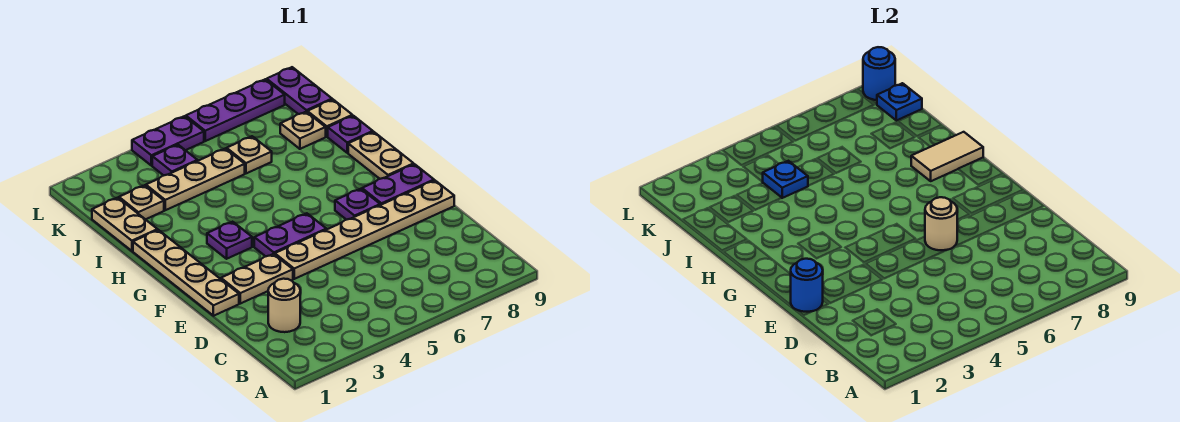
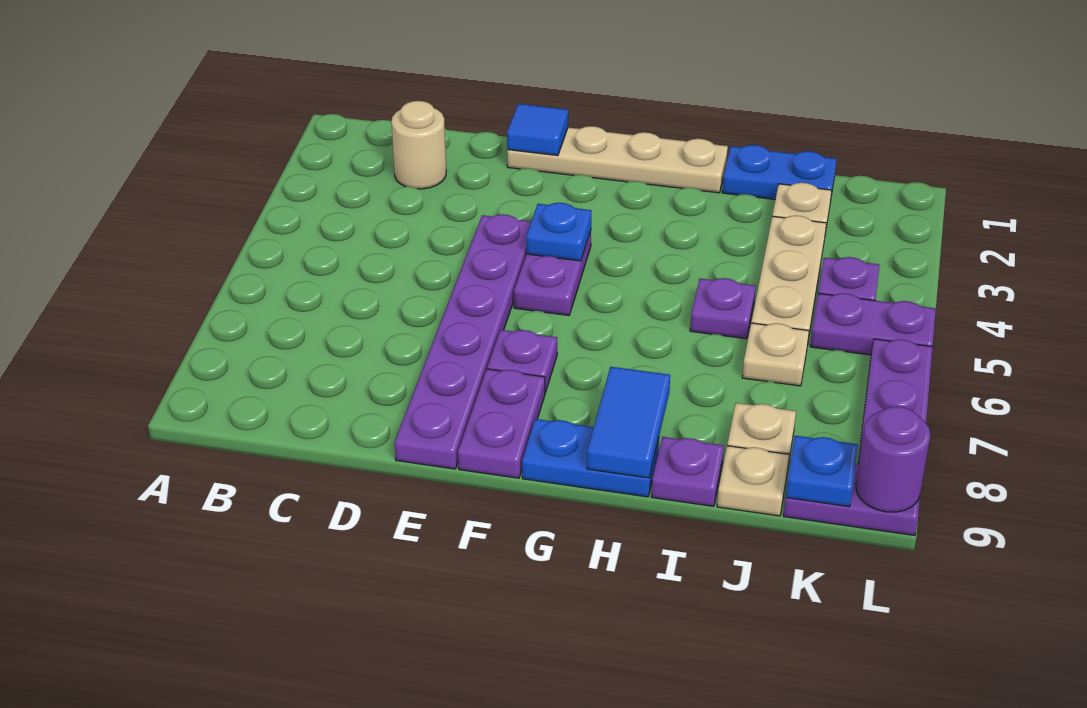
blue round brick E1 level 2 -> blue tile E1 level 2
tan plate E2:E3 level 1 -> none
tan plate E4:E9 level 1 -> purple plate E4:E9 level 1
tan round brick E6 level 2 -> none
purple plate G3 level 1 -> purple plate I5 level 1
tan plate G9:H9 level 1 -> blue plate G9:H9 level 1
tan tile H8:H9 level 2 -> blue tile H8:H9 level 2
tan plate I1:J1 level 1 -> blue plate I1:J1 level 1
blue plate J4 level 2 -> blue plate F4 level 2
purple plate L4:L5 level 1 -> purple plate K5:L5 level 1
blue round brick L9 level 2 -> purple round brick L9 level 2

